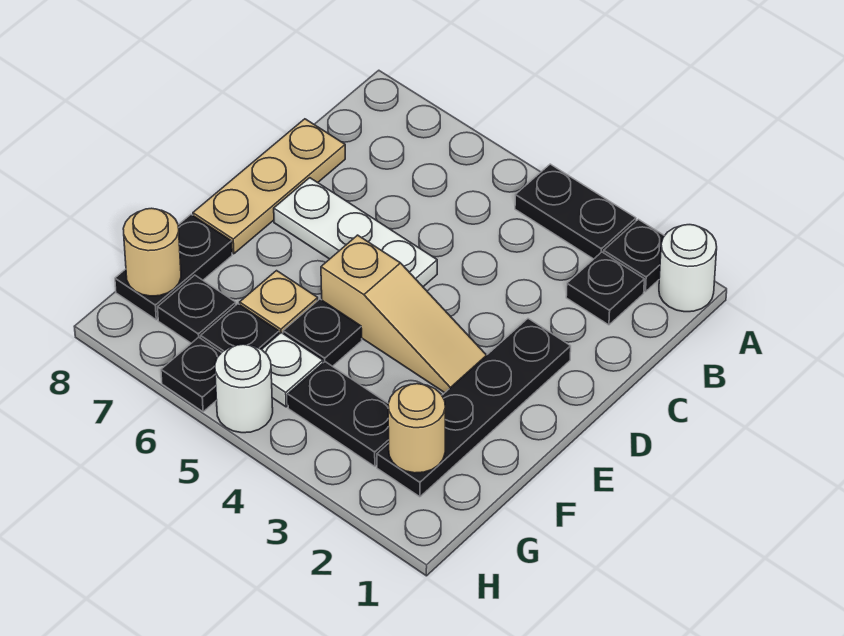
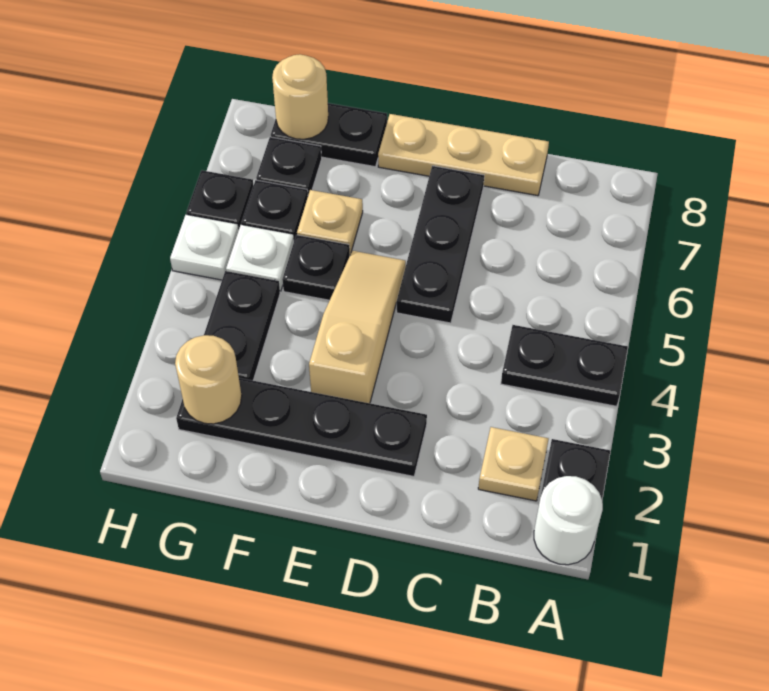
black plate A3:A4 level 1 -> black plate A4:B4 level 1
black plate B2 level 1 -> tan plate B2 level 1
white plate D5:D7 level 1 -> black plate D5:D7 level 1
tan slope E3:E5 level 1 top 5 -> tan slope E3:E5 level 1 top 3
white round brick H5 level 1 -> white plate H5 level 1

